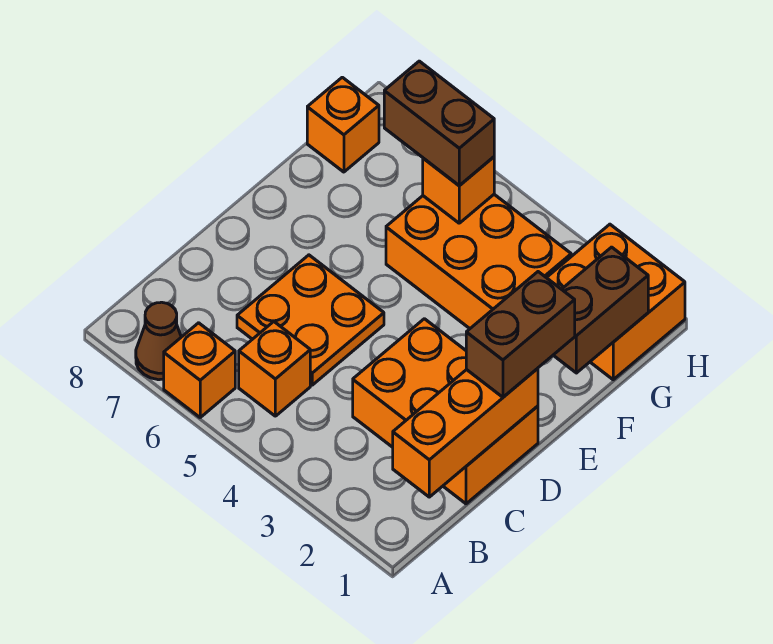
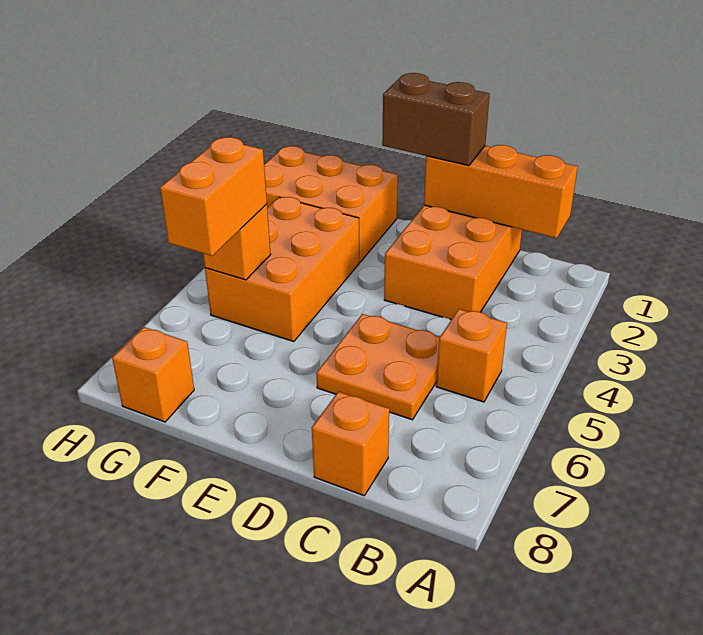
orange brick A6 level 1 -> orange brick C8 level 1
brown cone A7 level 1 -> none
brown brick F1:G1 level 2 -> none
orange brick G1:H2 level 1 -> orange brick F1:H2 level 1
brown brick G5:G6 level 3 -> orange brick G5:G6 level 3

